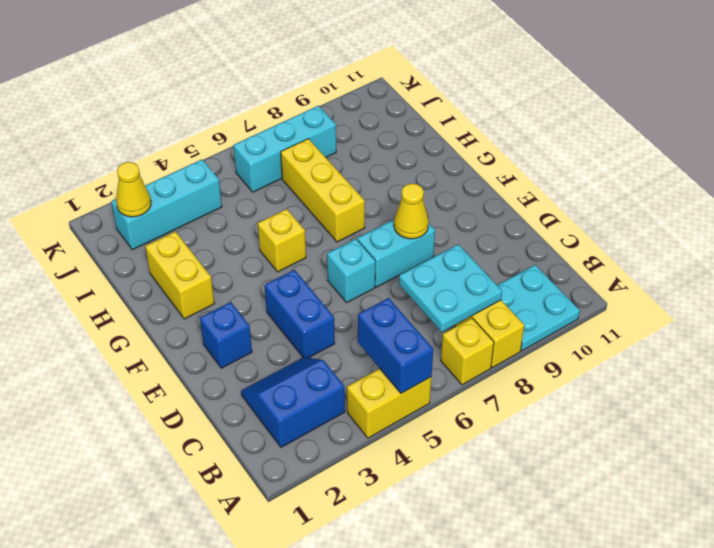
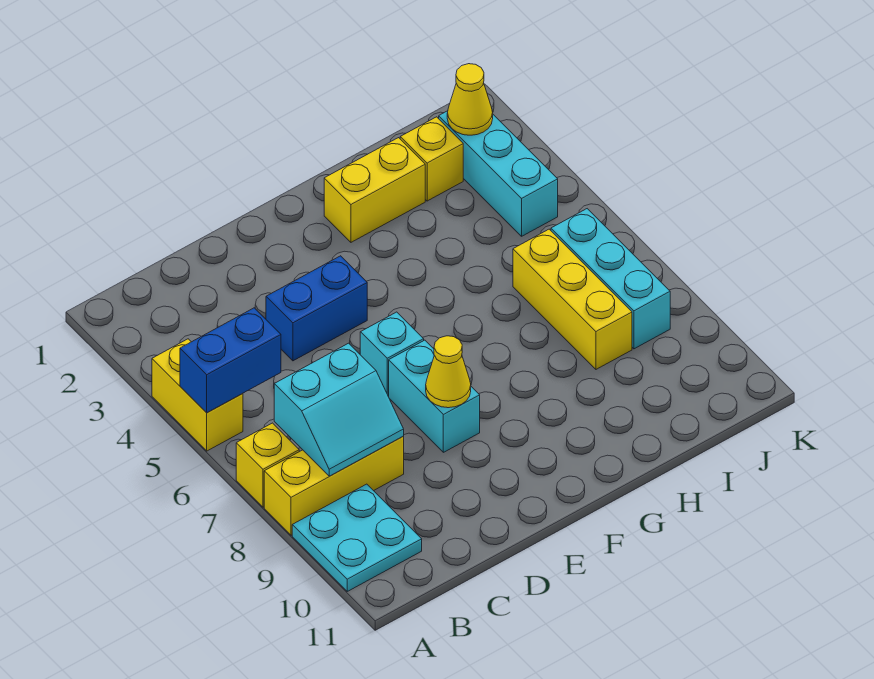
blue slope B2:C3 level 1 top B -> none
cyan plate B7:C8 level 2 -> cyan slope B7:C8 level 2 top 7
blue brick E2 level 1 -> none
yellow brick G5 level 1 -> yellow brick I2 level 1
yellow brick G7:I7 level 1 -> yellow brick I6:I8 level 1

